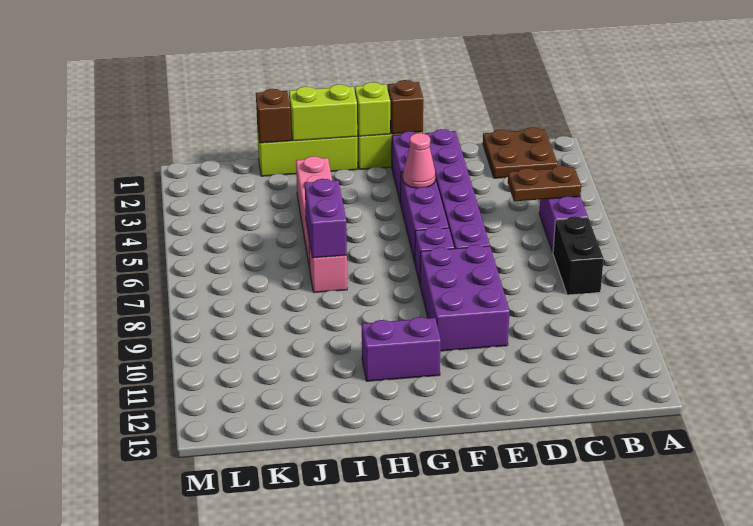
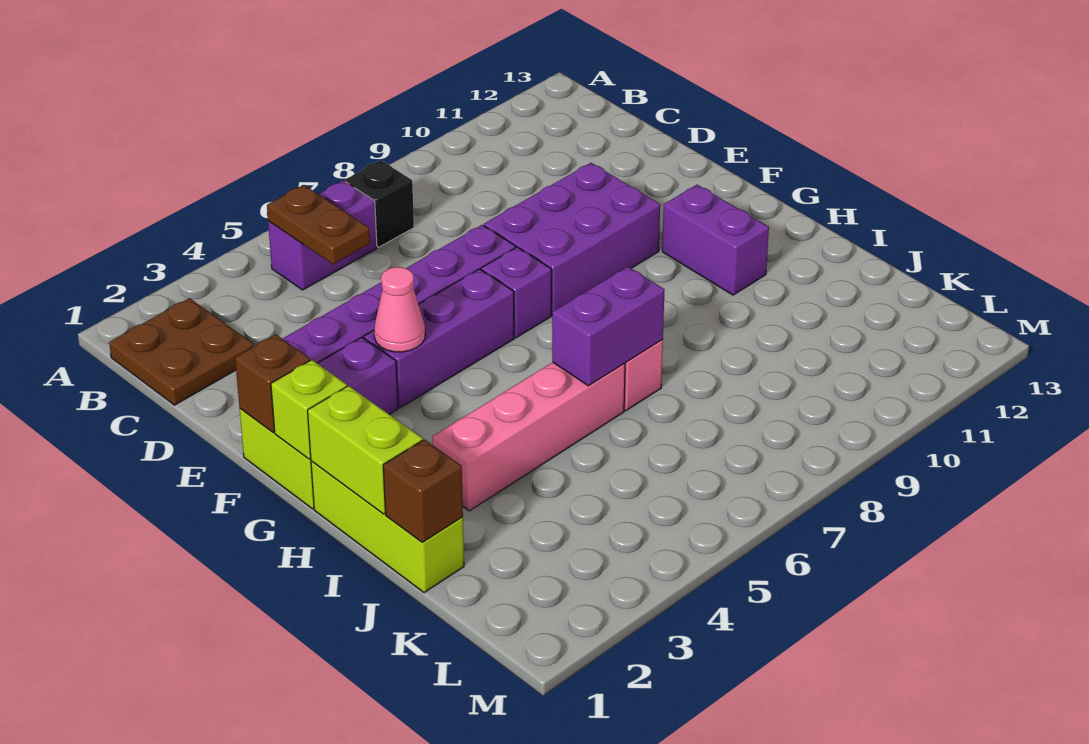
black brick B7:B8 level 1 -> black brick B7 level 1

